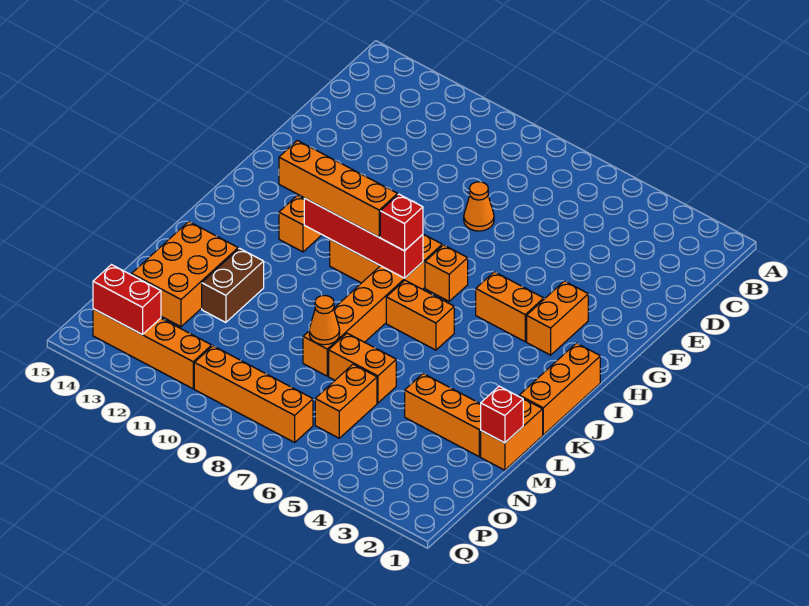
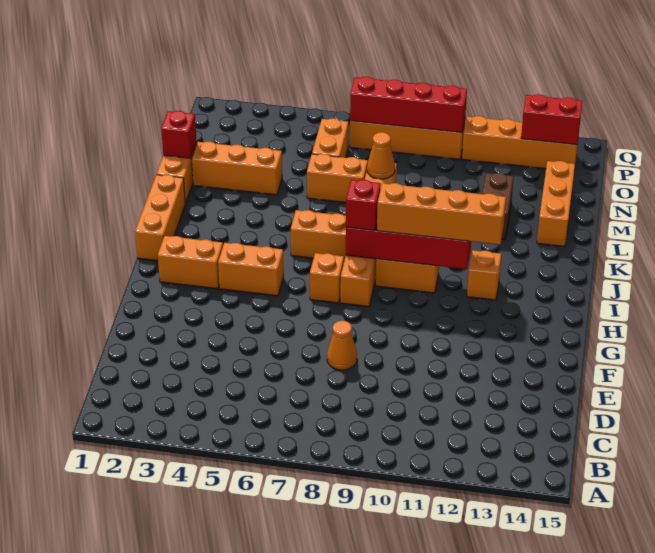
orange brick G3:H3 level 1 -> orange brick H2:H3 level 1
orange brick L13:N14 level 1 -> orange brick L14:N14 level 1
none -> red brick P7:P10 level 2

